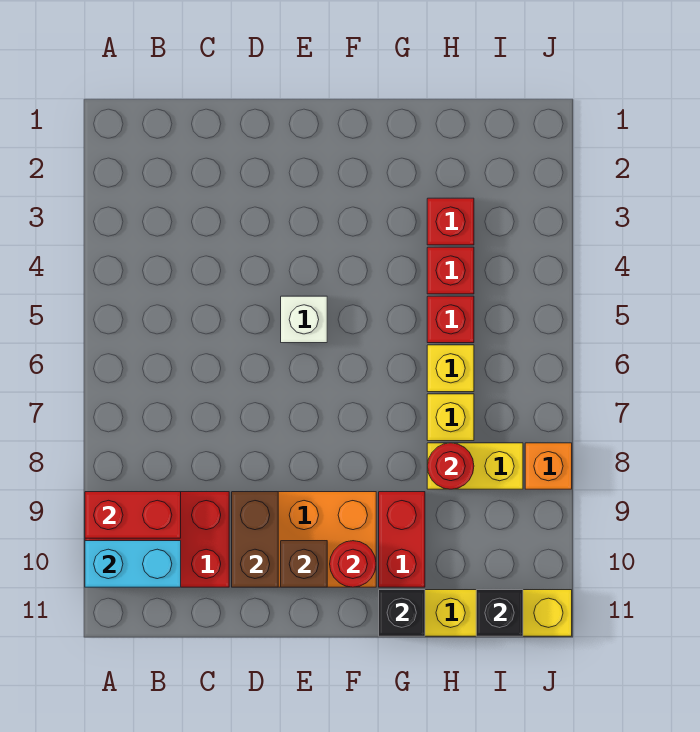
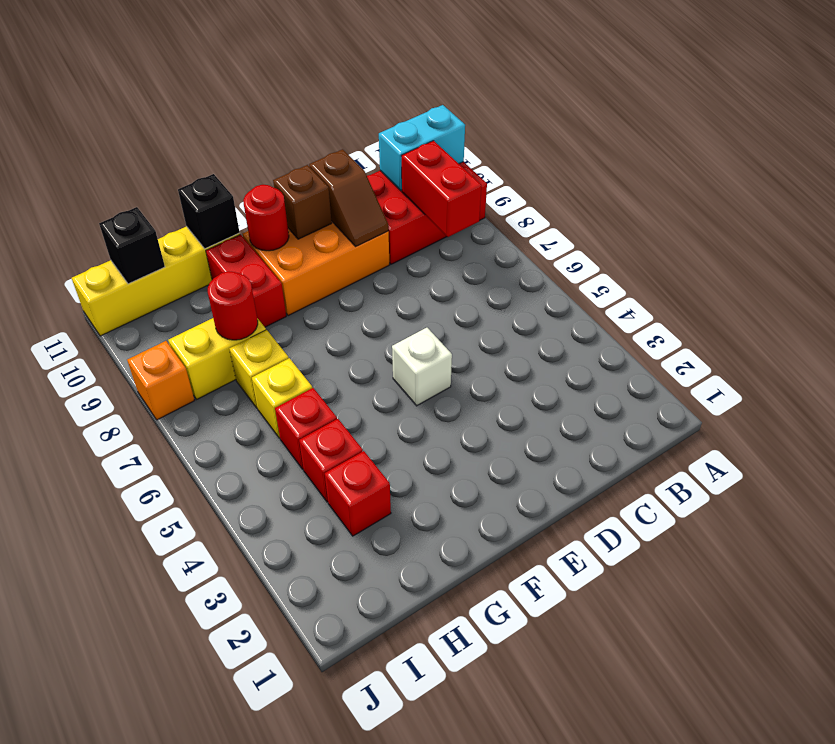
red brick A9:B9 level 2 -> red brick B8:B9 level 2
brown brick D9:D10 level 2 -> brown slope D9:D10 level 2 top 10

